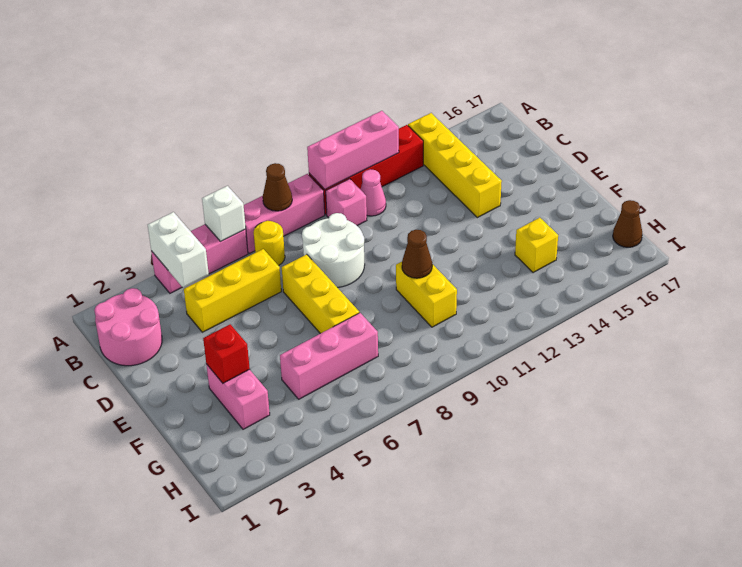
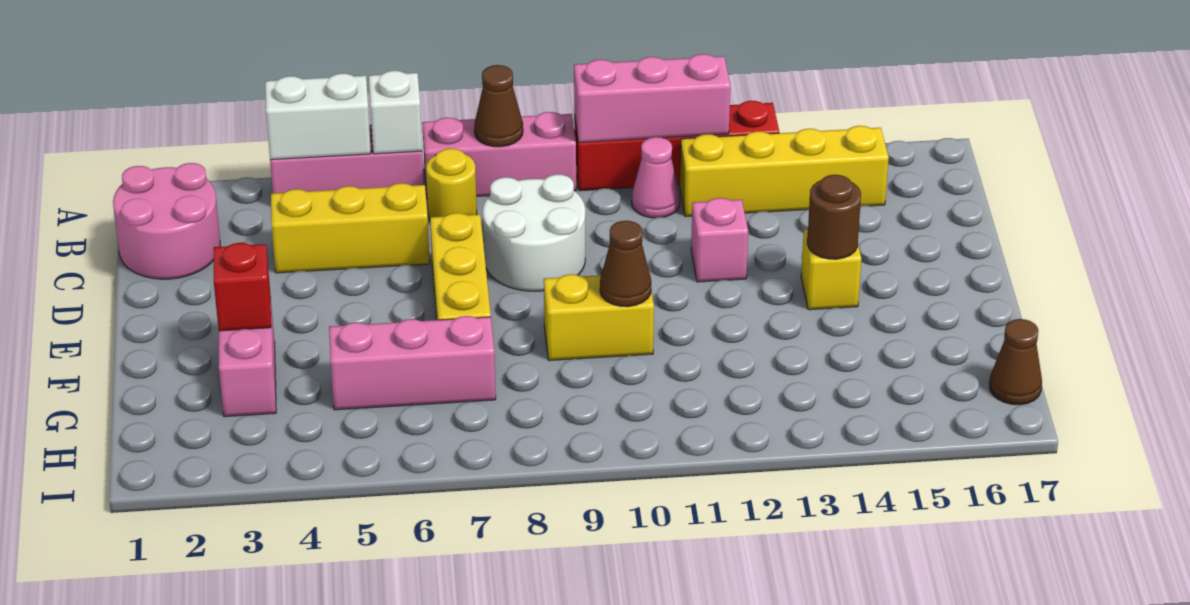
white brick A4:B4 level 2 -> white brick A4:A5 level 2
yellow brick A14:D14 level 1 -> yellow brick B12:B15 level 1
pink brick B10 level 1 -> pink brick D12 level 1
none -> brown round brick E14 level 2
yellow brick F10:G10 level 1 -> yellow brick F9:F10 level 1
yellow brick G14 level 1 -> yellow brick E14 level 1

